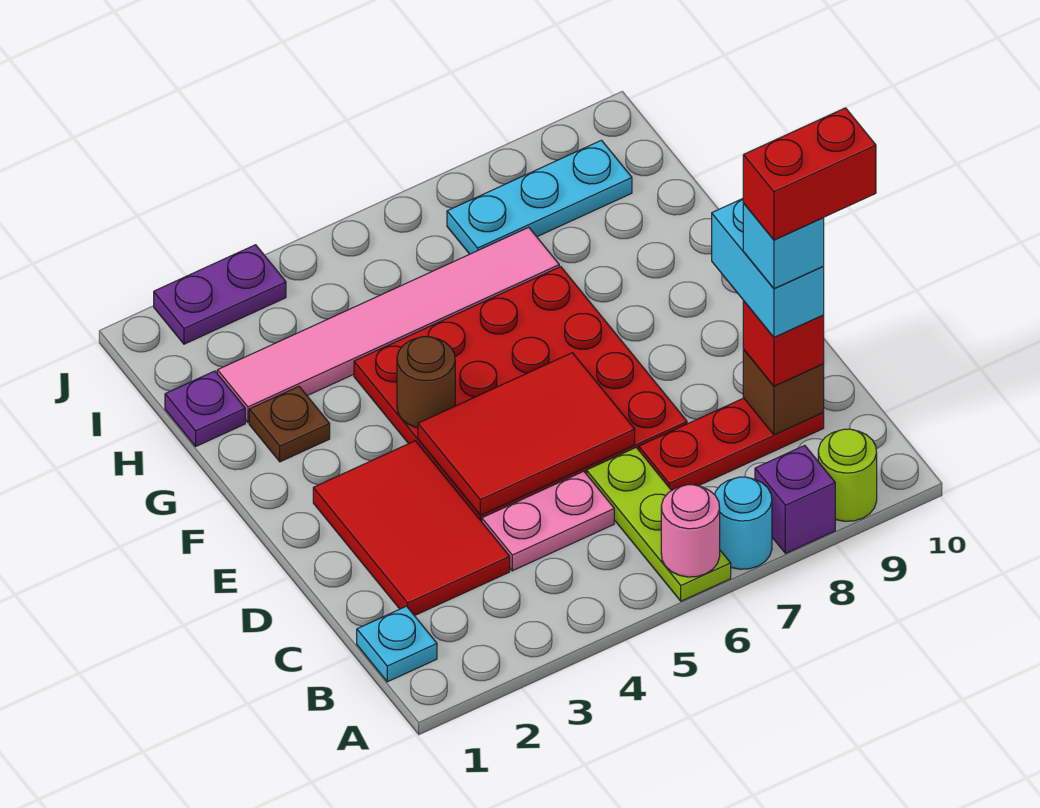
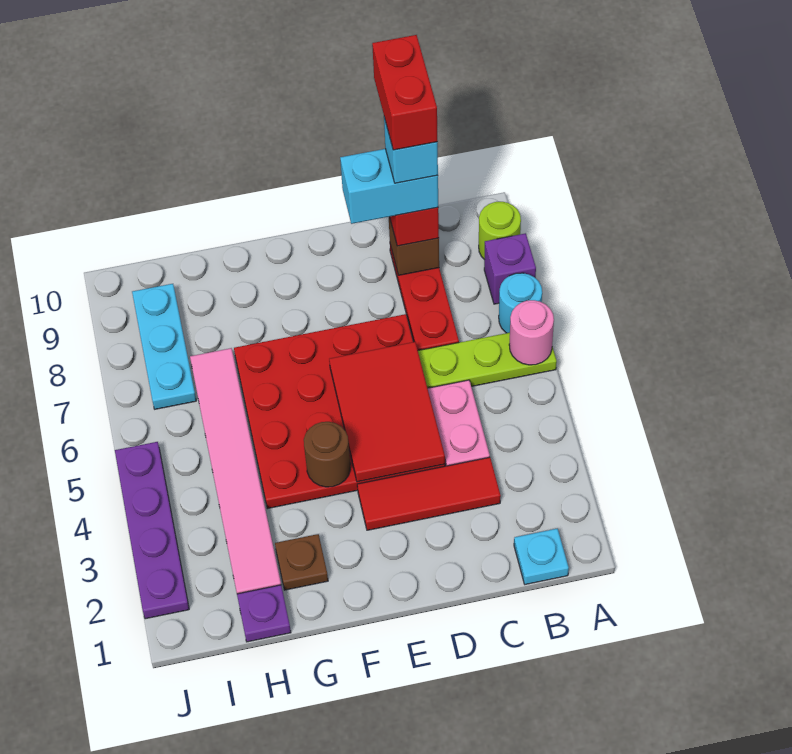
red tile C2:E3 level 1 -> red tile C3:E3 level 1
purple plate J2:J3 level 1 -> purple plate J2:J5 level 1

